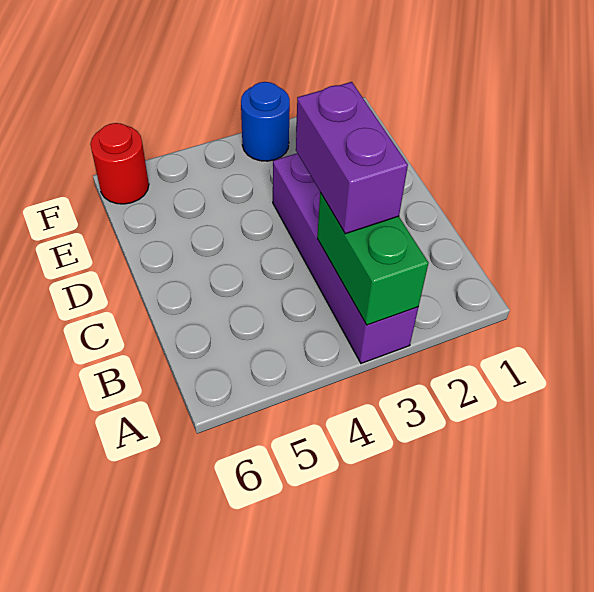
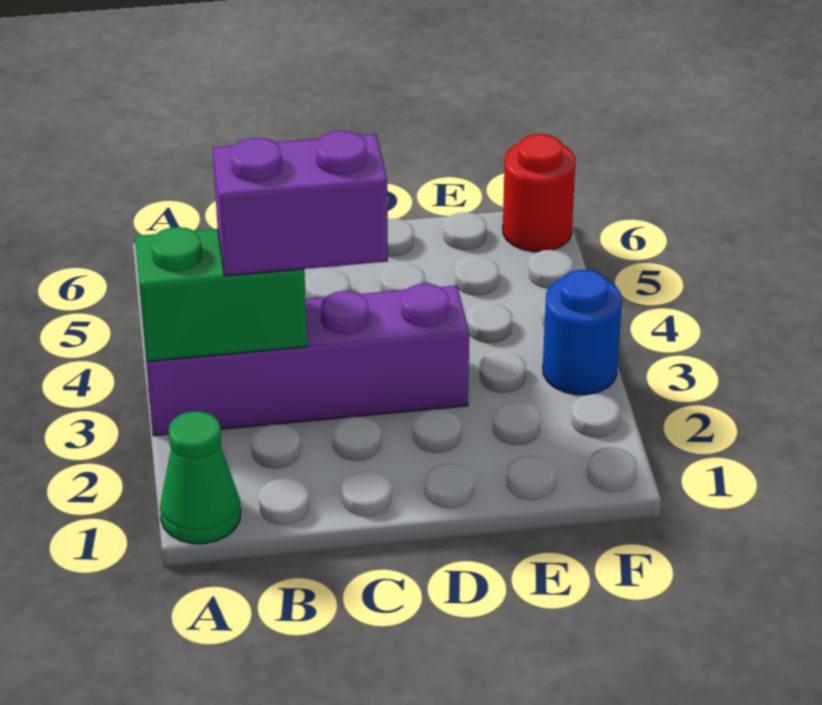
none -> green cone A1 level 1

